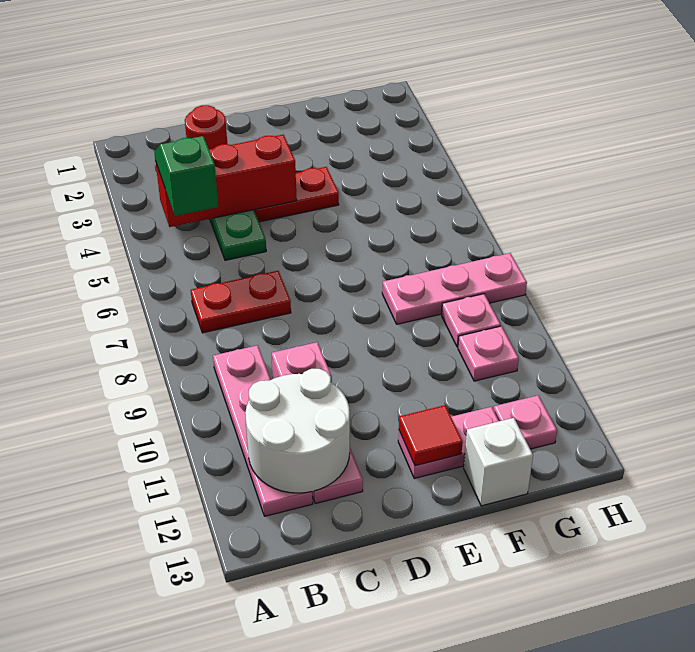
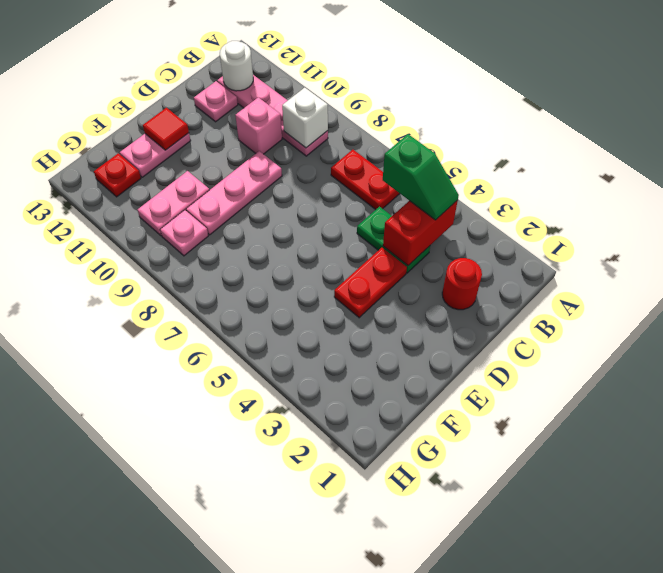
red brick B4:D4 level 2 -> red brick B4:C4 level 2
red plate B7:C7 level 1 -> red plate B6:B7 level 1
white round brick B11:C12 level 2 -> white round brick B12 level 2
pink plate F8:H8 level 1 -> pink plate D9:F9 level 1
white brick F13 level 1 -> white brick B9 level 2
pink plate G10 level 1 -> pink plate F10:G10 level 1
pink plate G12 level 1 -> red plate G12 level 1

